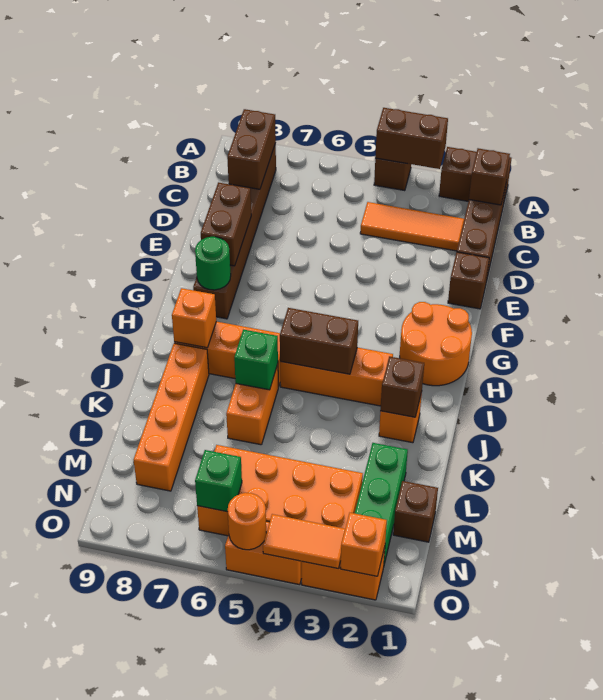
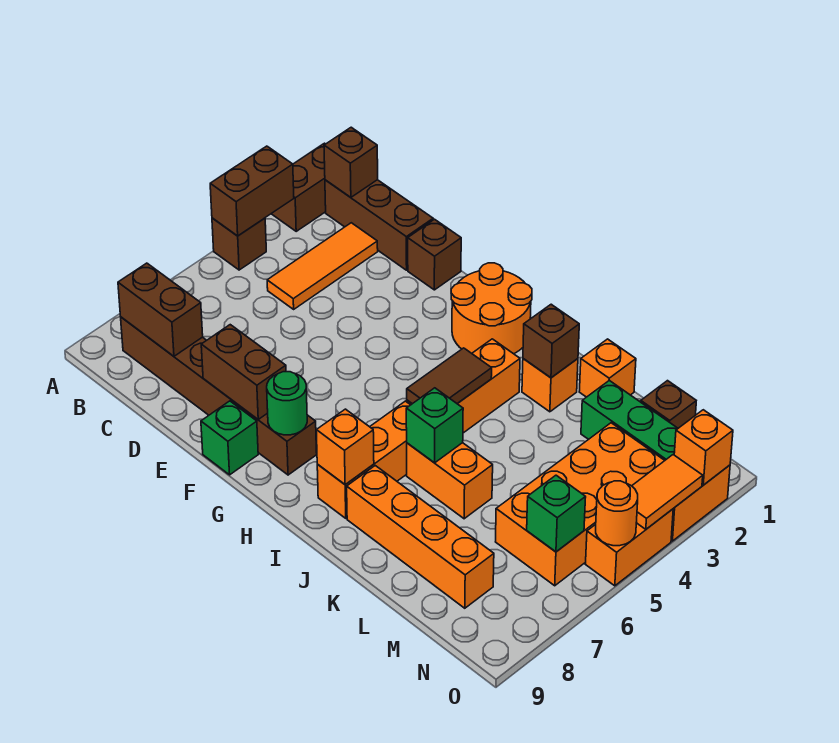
none -> green brick F9 level 1
brown brick I4:I5 level 2 -> brown tile I4:I5 level 2
none -> orange brick K1 level 1

